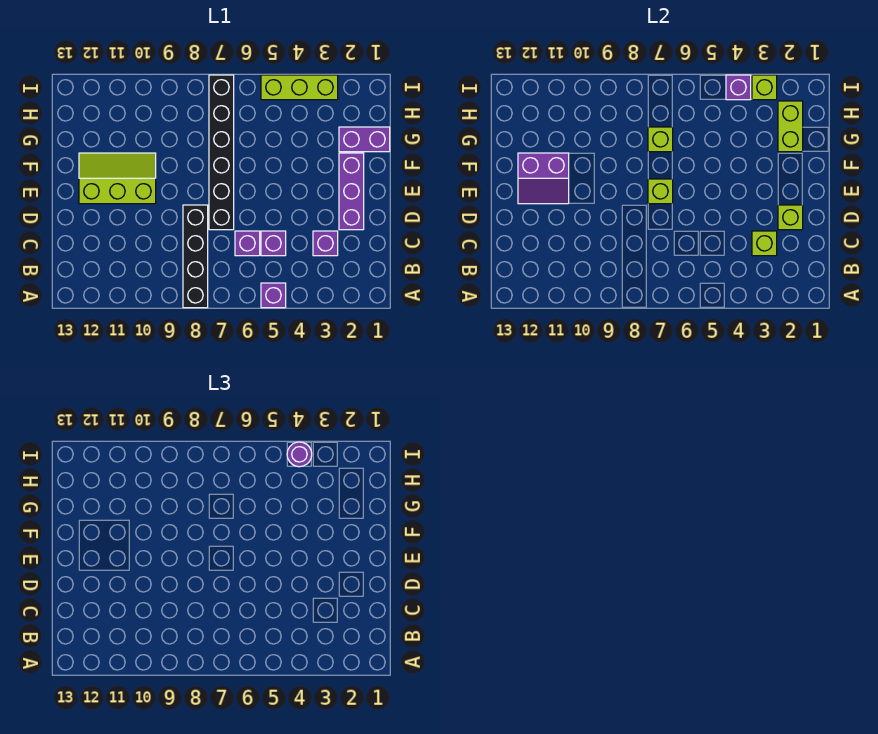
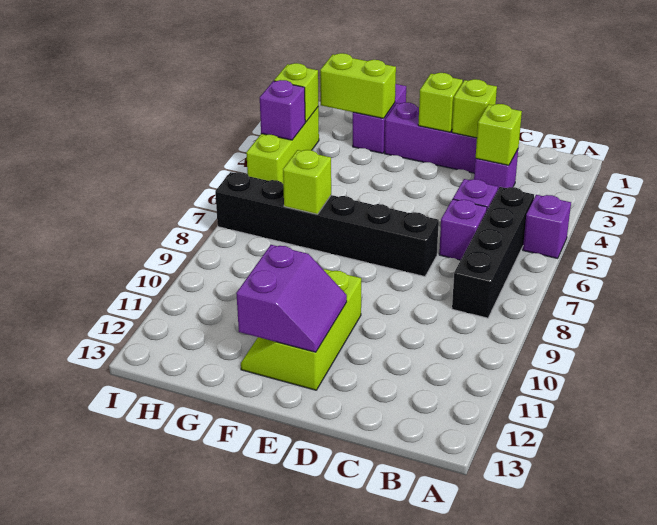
black brick A8:D8 level 1 -> black brick B5:B8 level 1
lime brick E7 level 2 -> lime brick E2 level 2
purple round brick I4 level 3 -> none

